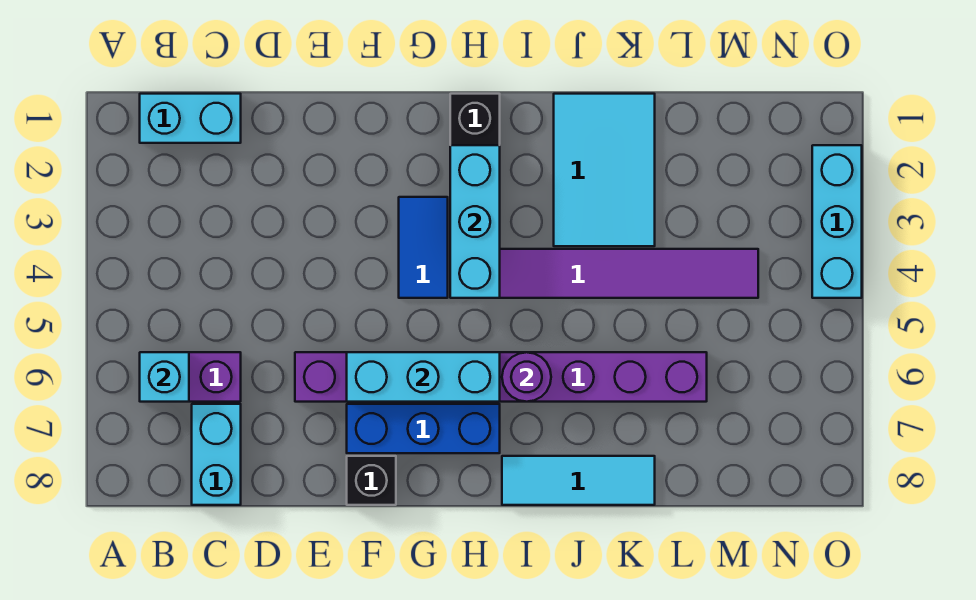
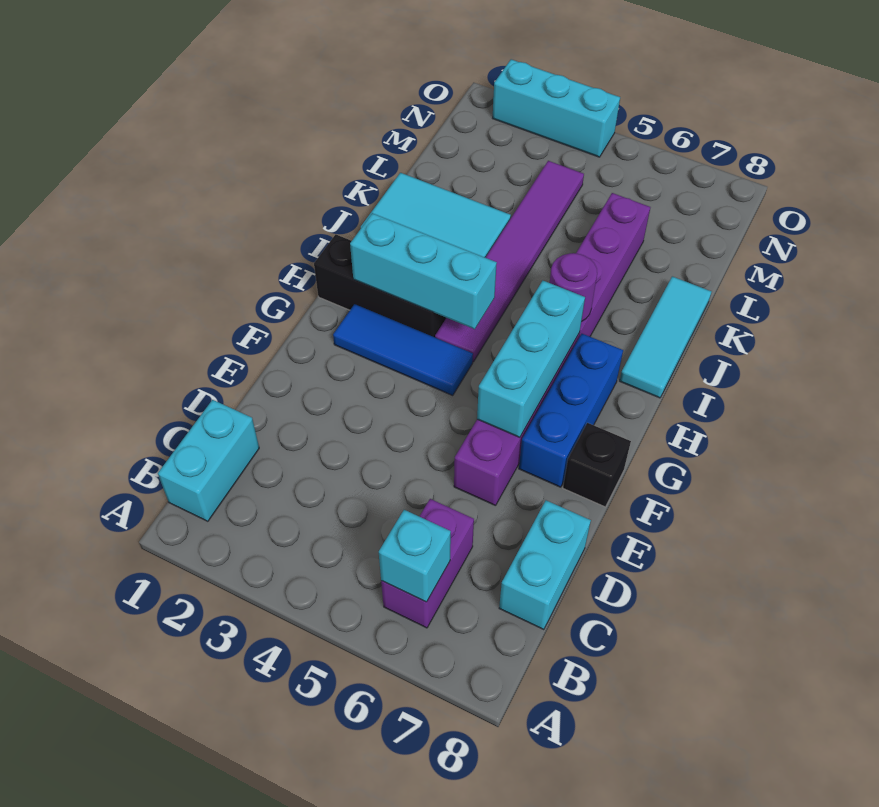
cyan brick C7:C8 level 1 -> cyan brick C8:D8 level 1
blue tile G3:G4 level 1 -> blue tile G2:G4 level 1

